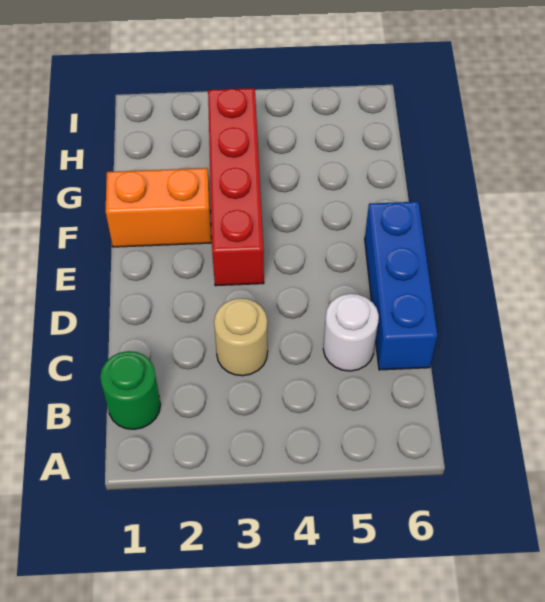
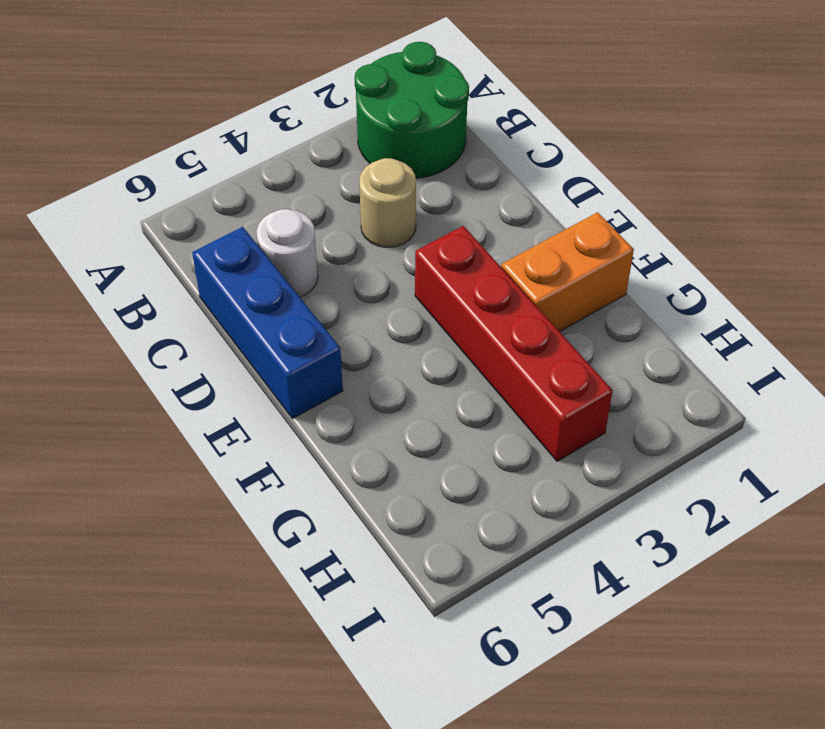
green round brick B1 level 1 -> green round brick A1:B2 level 1

